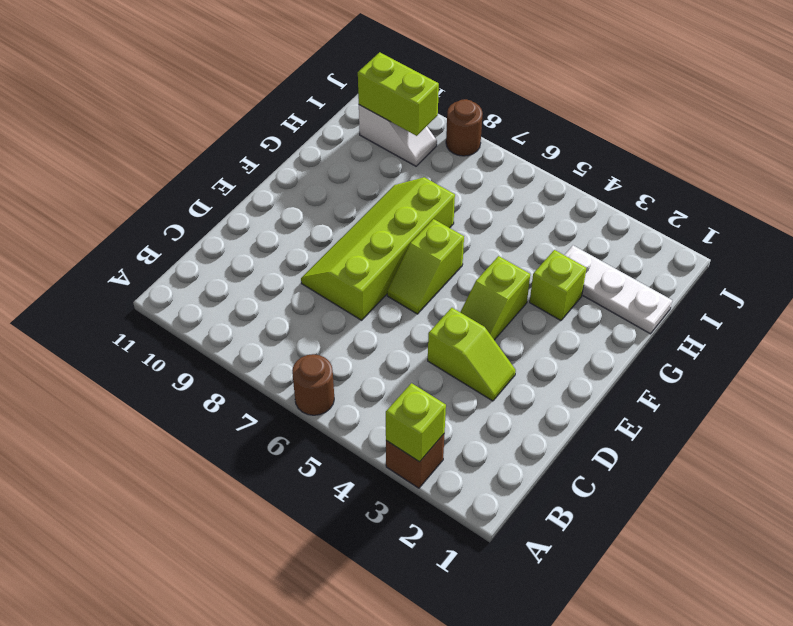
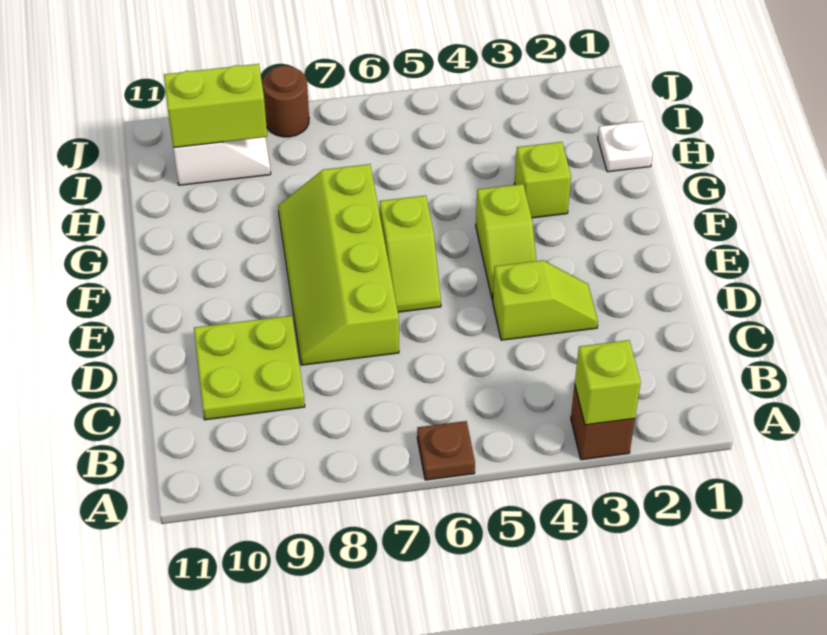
brown round brick A6 level 1 -> brown plate A6 level 1
none -> lime plate C9:D10 level 1
white plate H1:H3 level 1 -> white plate H1 level 1

